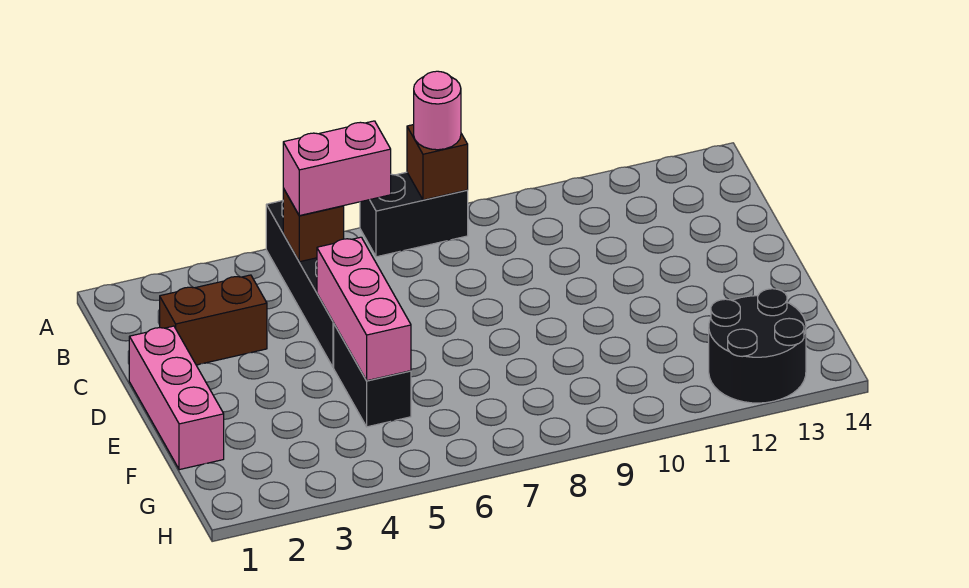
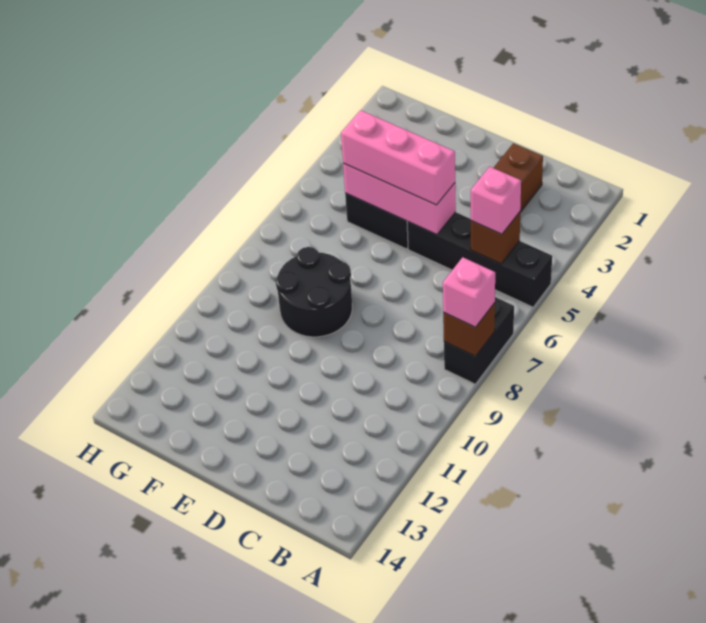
pink round brick A8 level 3 -> pink brick A8 level 3
pink brick B5:B6 level 3 -> pink brick B5 level 3
pink brick D1:F1 level 1 -> pink brick D5:F5 level 3
black round brick G12:H13 level 1 -> black round brick E8:F9 level 1

